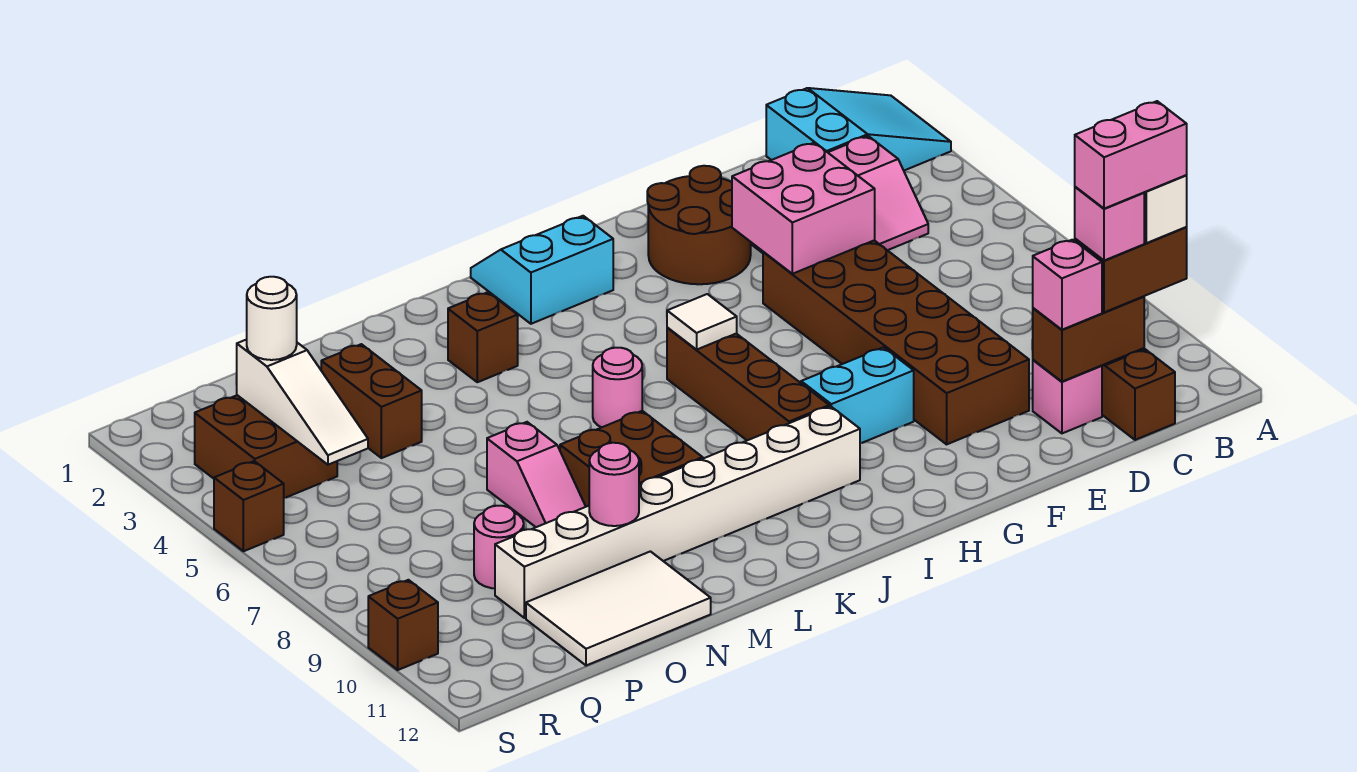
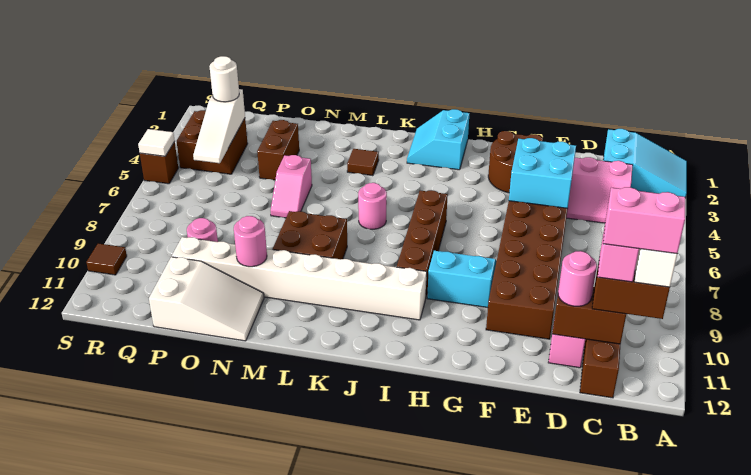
pink brick D11 level 3 -> pink round brick D11 level 3
pink brick E4:F5 level 2 -> cyan brick E4:F5 level 2
cyan slope I1:J2 level 1 top 2 -> cyan slope I1:J2 level 1 top I
white tile I6 level 2 -> white tile S5 level 2
brown brick L3 level 1 -> brown tile L3 level 1
pink slope N7:N8 level 1 top 7 -> pink slope N5:N6 level 1 top 5
white tile N11:P12 level 1 -> white slope N11:P12 level 1 top P
brown brick S10 level 1 -> brown tile S10 level 1

